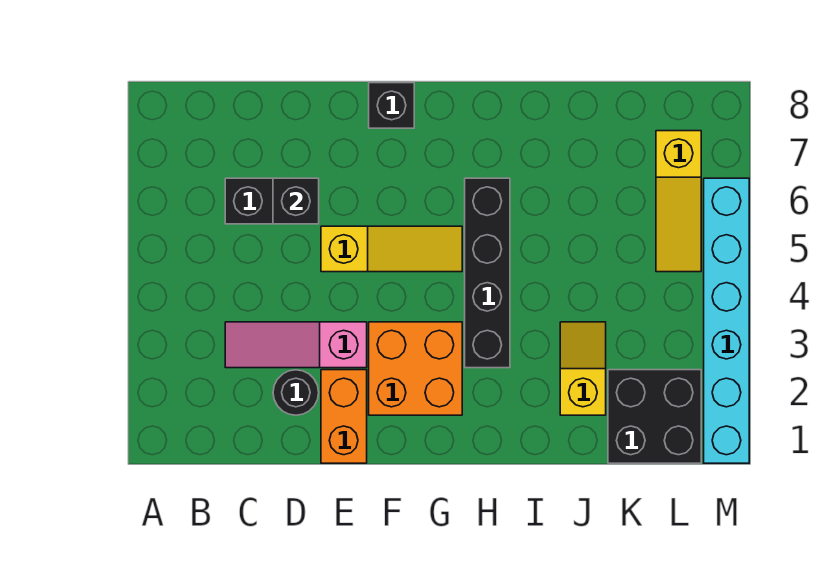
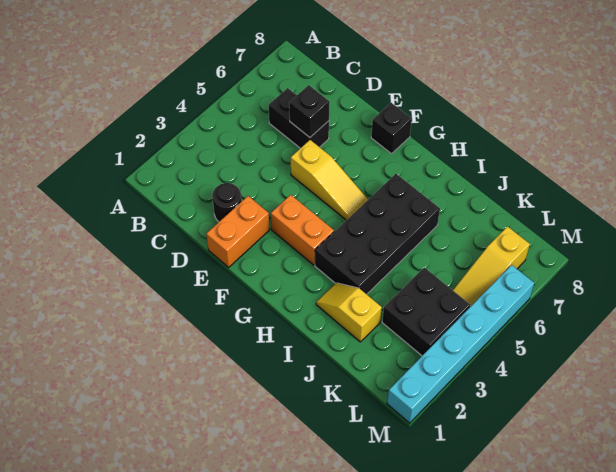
pink slope C3:E3 level 1 top E -> none
orange brick F2:G3 level 1 -> orange brick F3:G3 level 1
black brick H3:H6 level 1 -> black brick H3:I6 level 1
yellow slope J2:J3 level 1 top 2 -> yellow slope I2:J2 level 1 top J
black brick K1:L2 level 1 -> black brick K3:L4 level 1

